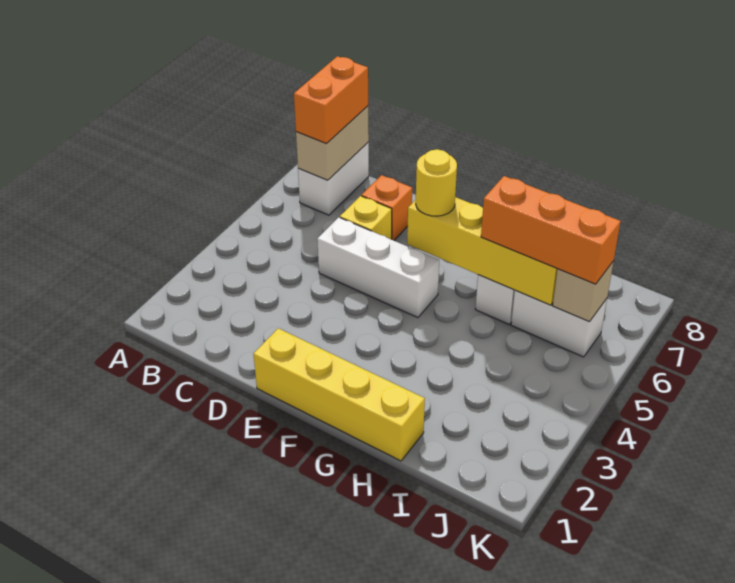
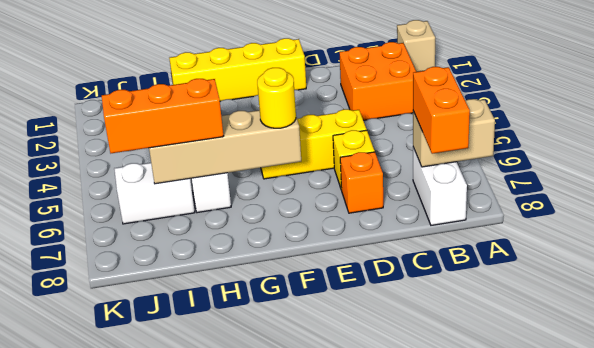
none -> orange brick B2:C3 level 1
tan brick B7:B8 level 2 -> tan brick A7:B7 level 2
white brick D5:F5 level 1 -> yellow brick D5:F5 level 1
yellow brick F6:I6 level 2 -> tan brick F6:I6 level 2
tan brick J6 level 2 -> tan brick A1 level 1

